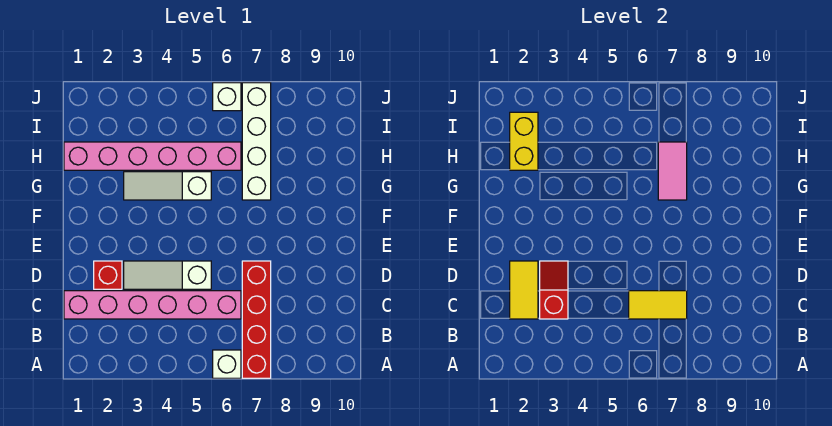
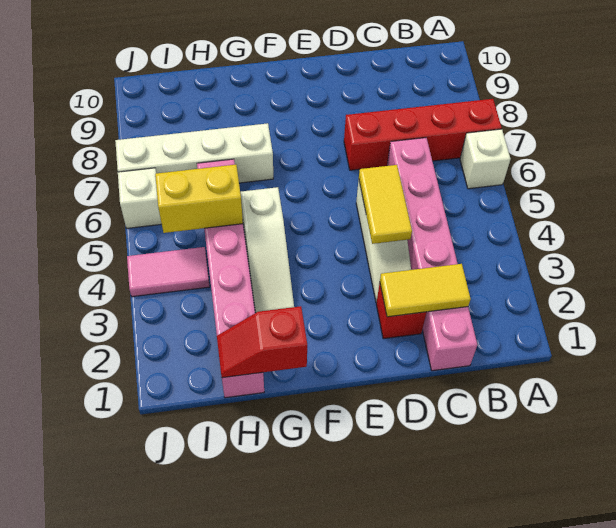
red slope C3:D3 level 2 top C -> red slope G1:H1 level 2 top G
yellow tile C6:C7 level 2 -> yellow tile D4:D5 level 2
pink tile G7:H7 level 2 -> pink tile I4:J4 level 1
yellow brick H2:I2 level 2 -> yellow brick H5:I5 level 2

